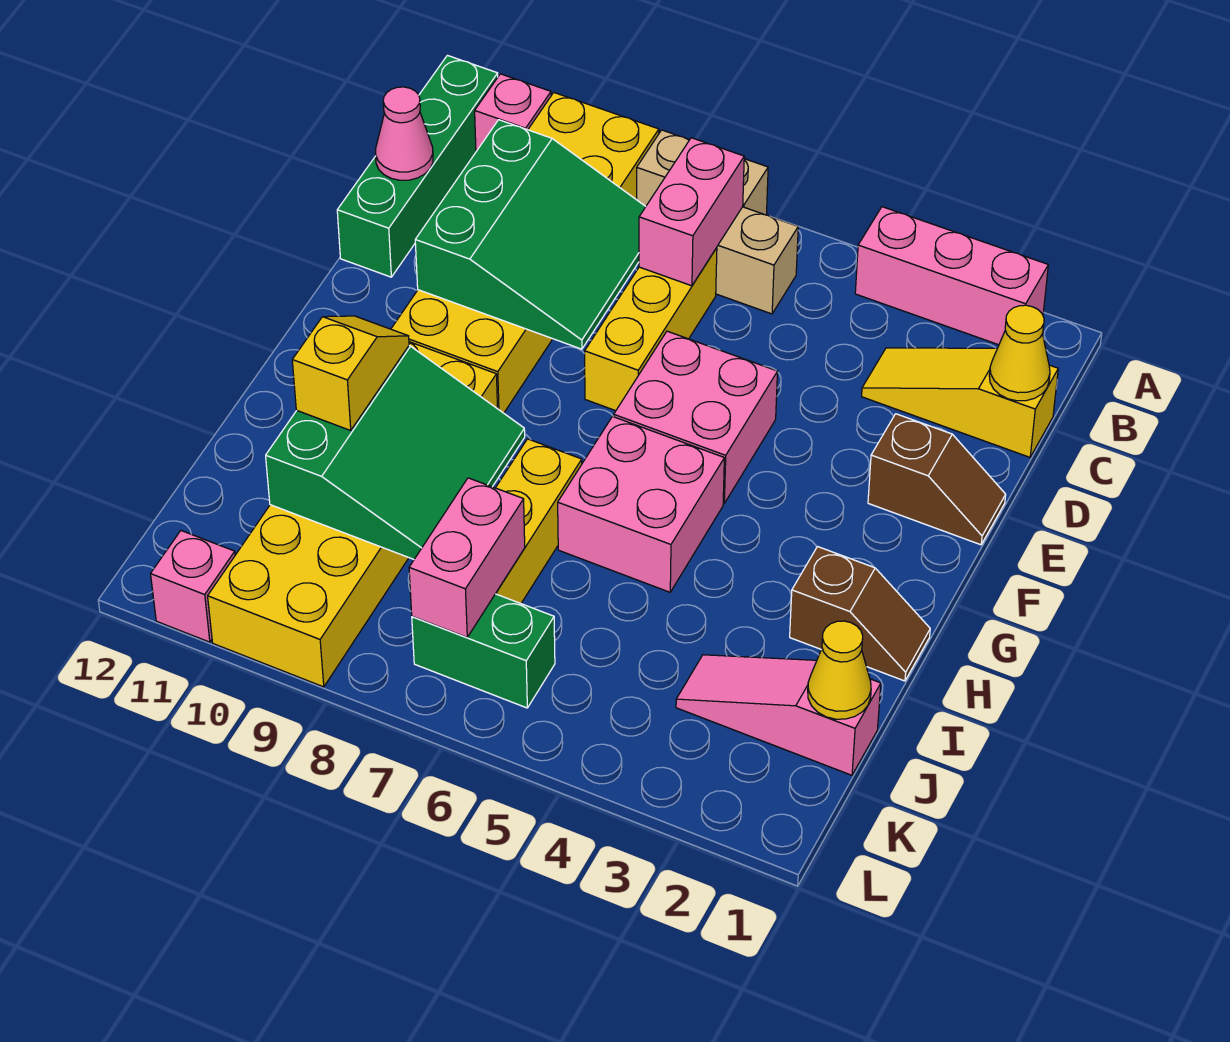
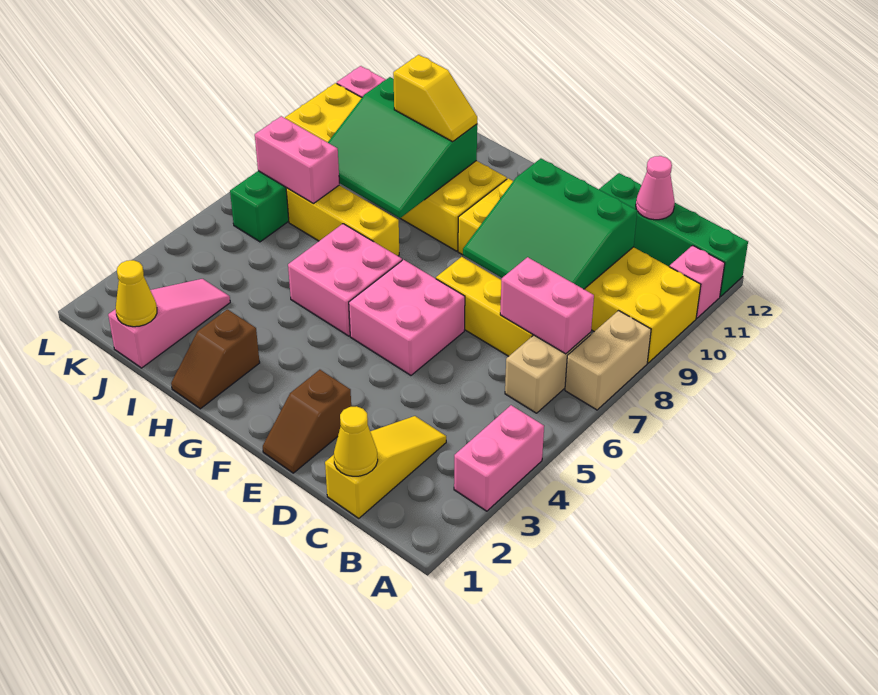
pink brick A2:A4 level 1 -> pink brick A3:A4 level 1

